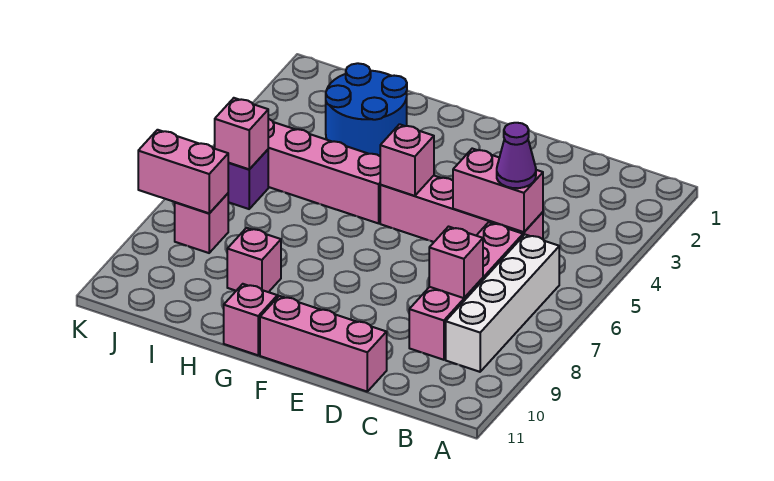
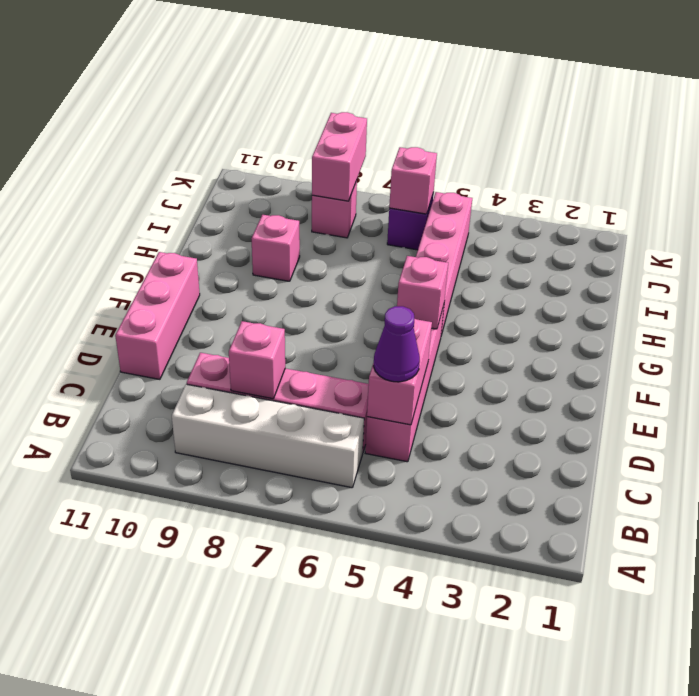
pink brick G11 level 1 -> none
blue round brick H2:I3 level 1 -> none

